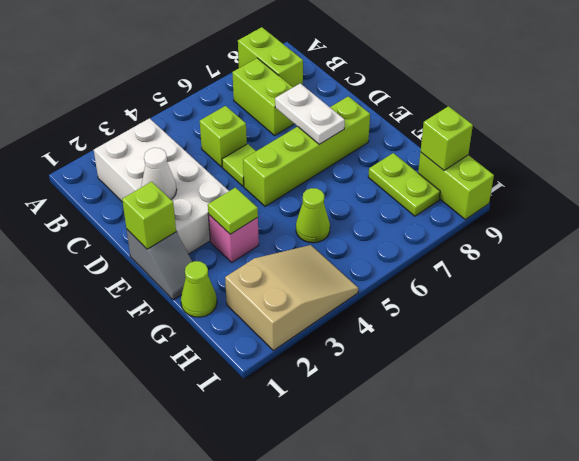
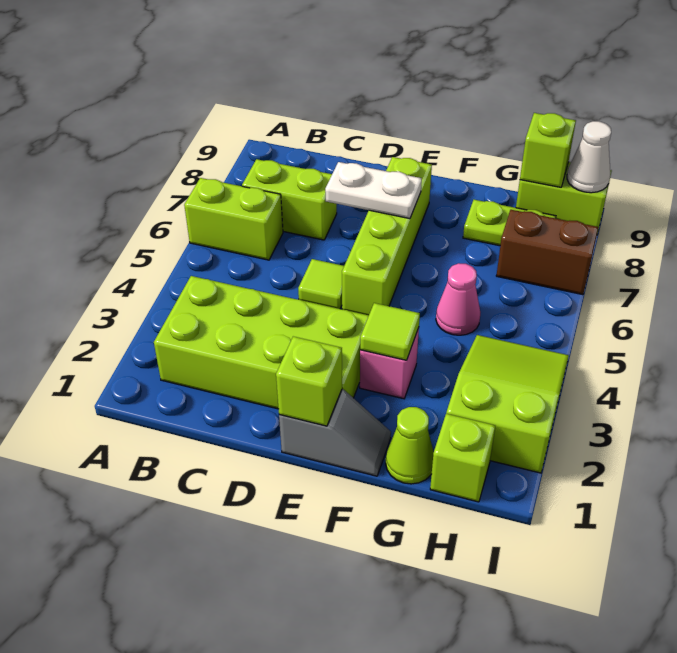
lime brick A8:B8 level 1 -> lime brick A6:B6 level 1
white brick B2:E3 level 1 -> lime brick B2:E3 level 1
lime brick C5 level 1 -> lime brick H1 level 1
white cone D2 level 2 -> white cone I9 level 2
lime cone G5 level 1 -> pink cone G5 level 1
tan slope H2:I4 level 1 top 2 -> lime slope H2:I4 level 1 top 2
none -> brown brick H7:I7 level 1

